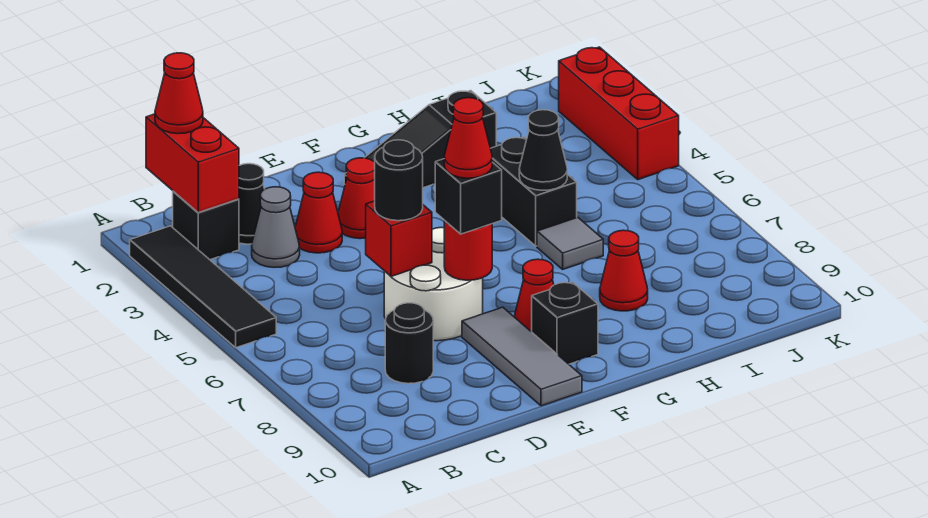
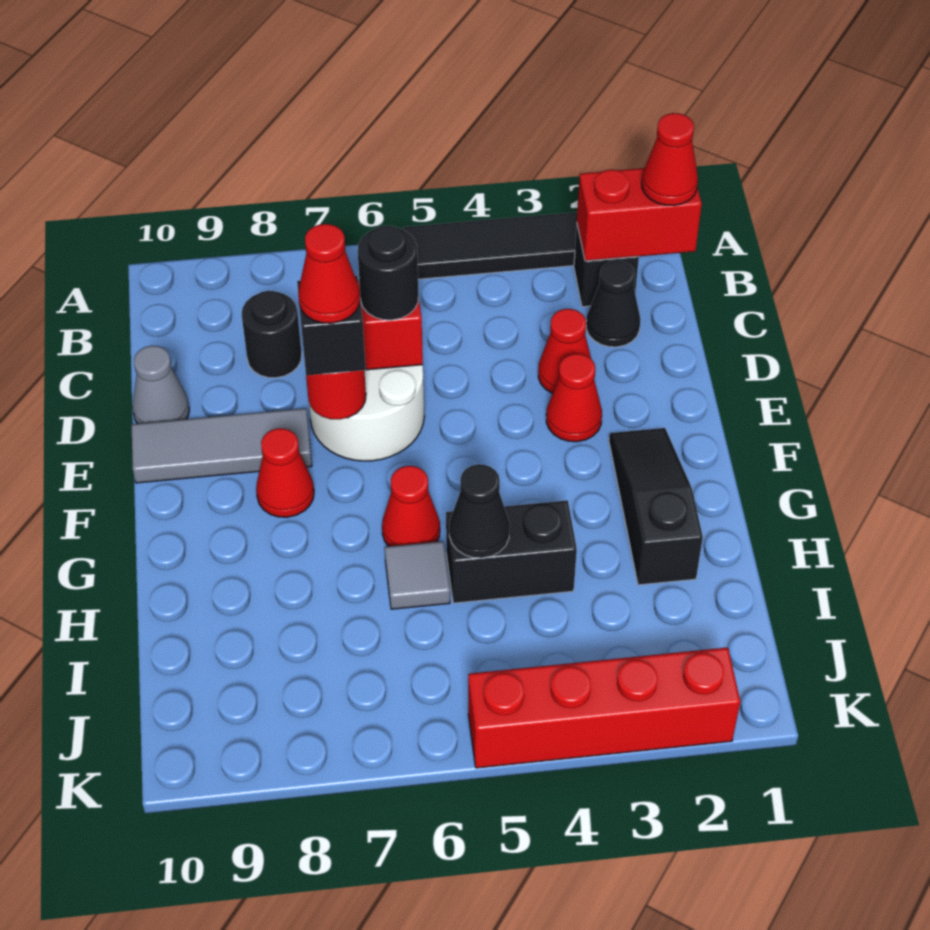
grey cone C3 level 1 -> grey cone D10 level 1
black brick F9 level 1 -> none
red cone H8 level 1 -> red cone G6 level 1
red brick K2:K4 level 1 -> red brick K2:K5 level 1

